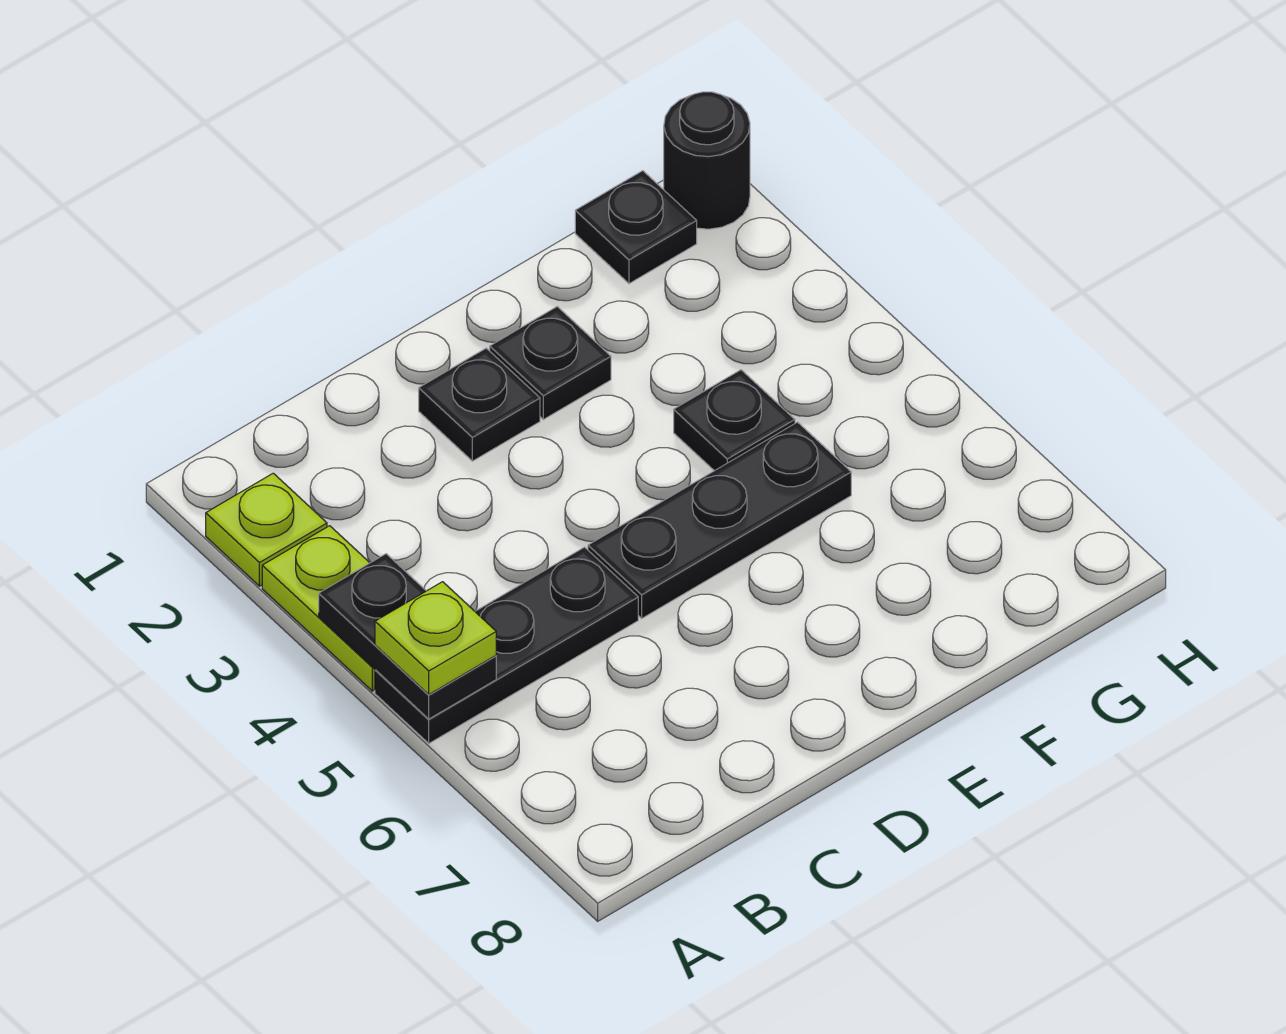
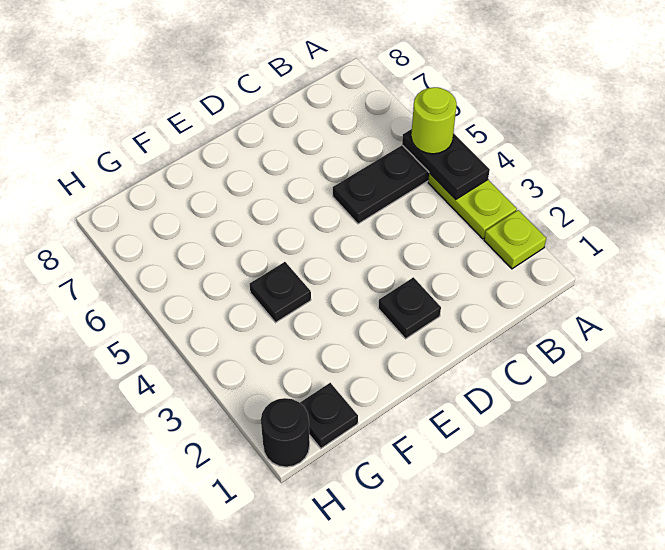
lime plate A5 level 3 -> lime round brick A5 level 3
black plate D5:F5 level 1 -> none
black plate E2 level 1 -> none

